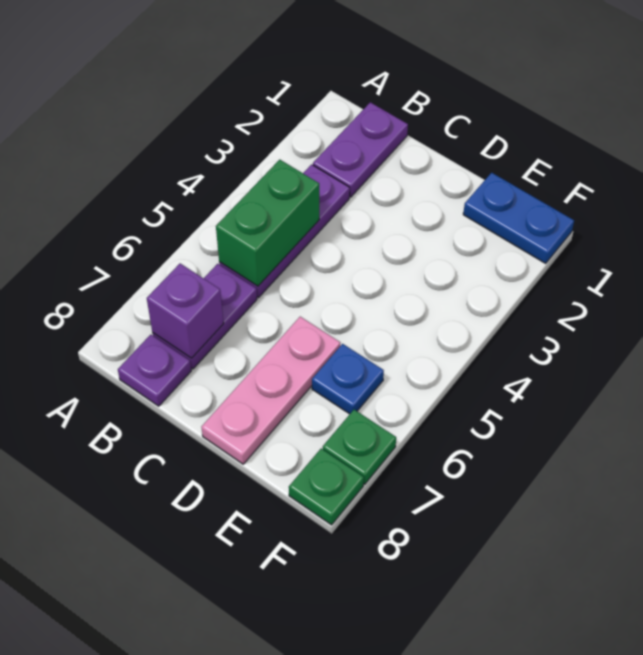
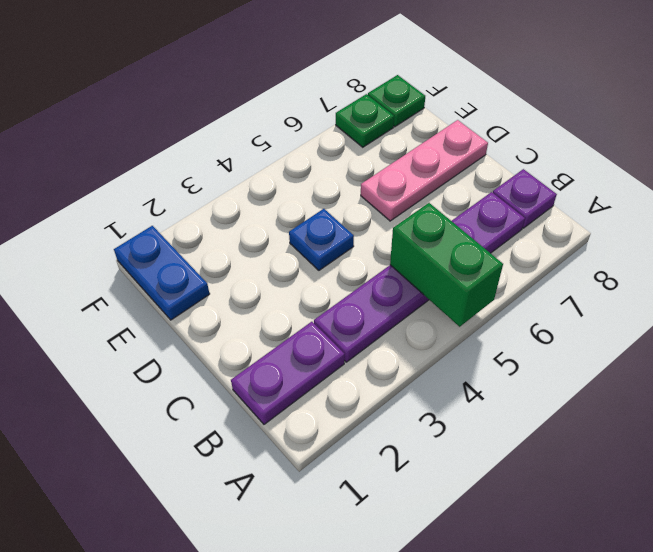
green brick B4:B5 level 2 -> green brick A5:B5 level 2
purple brick B7 level 2 -> none
blue plate E6 level 1 -> blue plate D4 level 1

